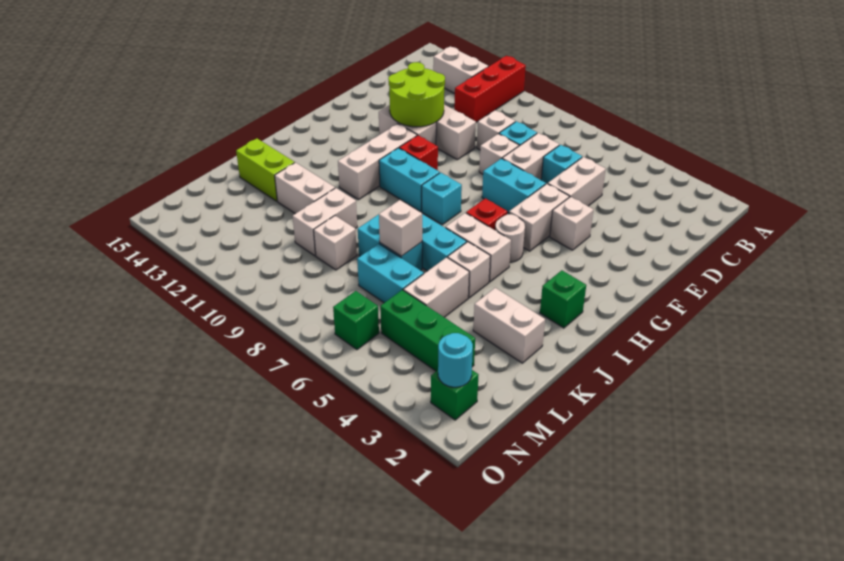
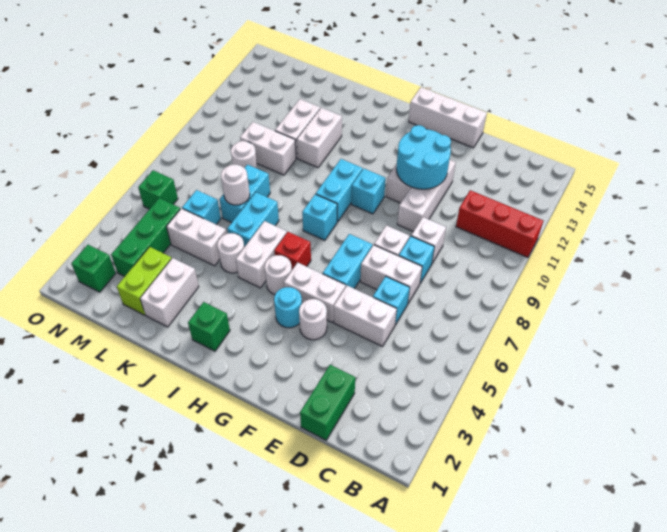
white brick B12:B13 level 1 -> white brick J11:J12 level 1
none -> green brick D1:D2 level 1
lime round brick E11:F12 level 2 -> cyan round brick E11:F12 level 2
white brick F4 level 1 -> white round brick F4 level 1
red brick G10 level 1 -> cyan brick G10 level 1
white brick G11:I11 level 1 -> white brick E15:G15 level 1
white brick J5 level 1 -> white round brick J5 level 1
white brick K7 level 2 -> white round brick K7 level 2
lime brick K13:K14 level 1 -> lime brick L2:L3 level 1
cyan brick L6:L7 level 1 -> cyan brick L6 level 1
white brick L9 level 1 -> white round brick L9 level 1
cyan round brick N2 level 2 -> cyan round brick G4 level 1

